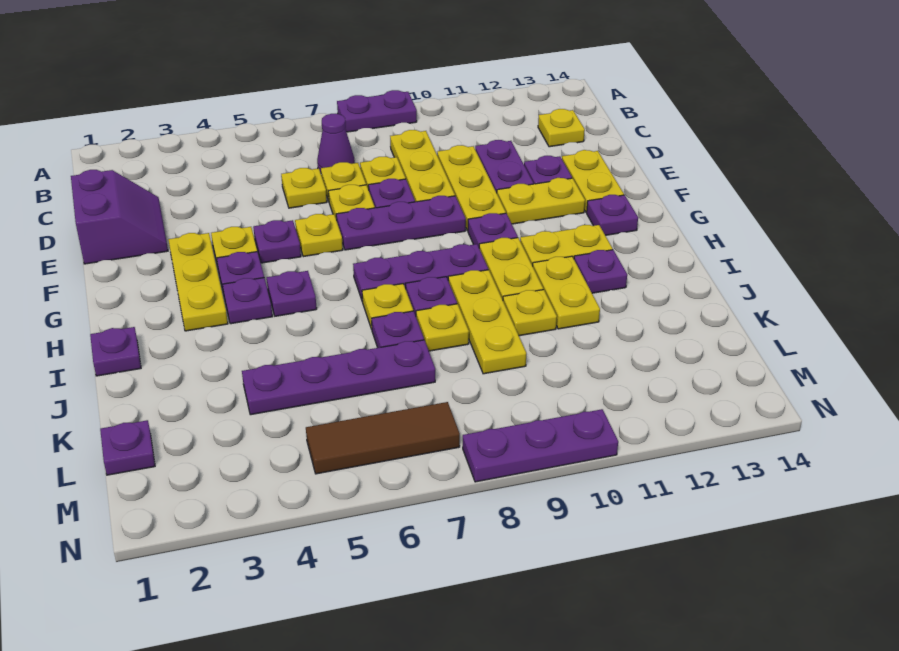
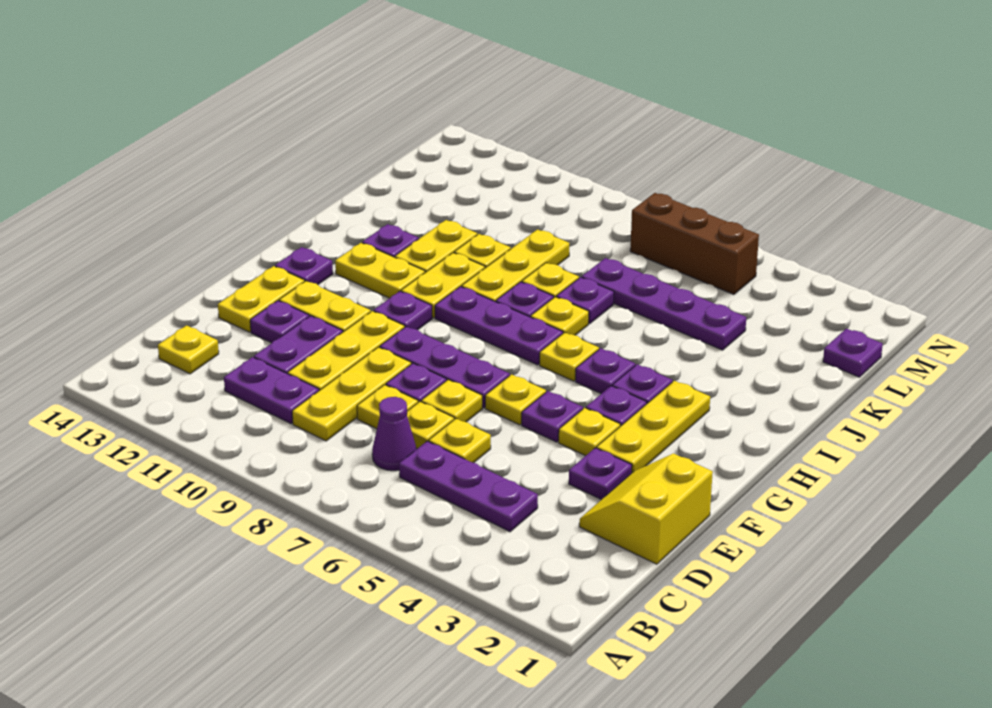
purple plate A8:A9 level 1 -> purple plate C10:C11 level 1
purple slope D1:E2 level 1 top 1 -> yellow slope D1:E2 level 1 top 1
none -> yellow plate H6 level 1
purple plate I1 level 1 -> purple plate E3 level 1
brown tile M5:M7 level 1 -> brown brick M5:M7 level 1
purple plate N8:N10 level 1 -> purple plate C4:C6 level 1

